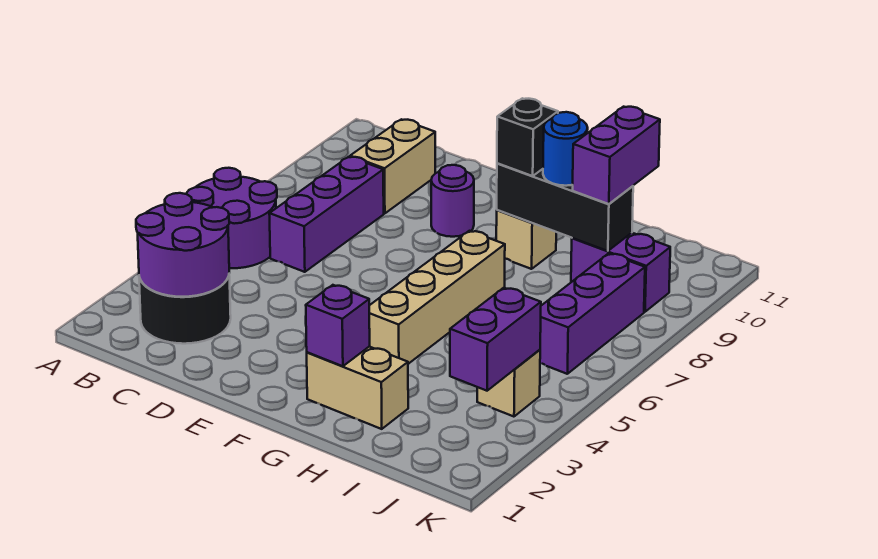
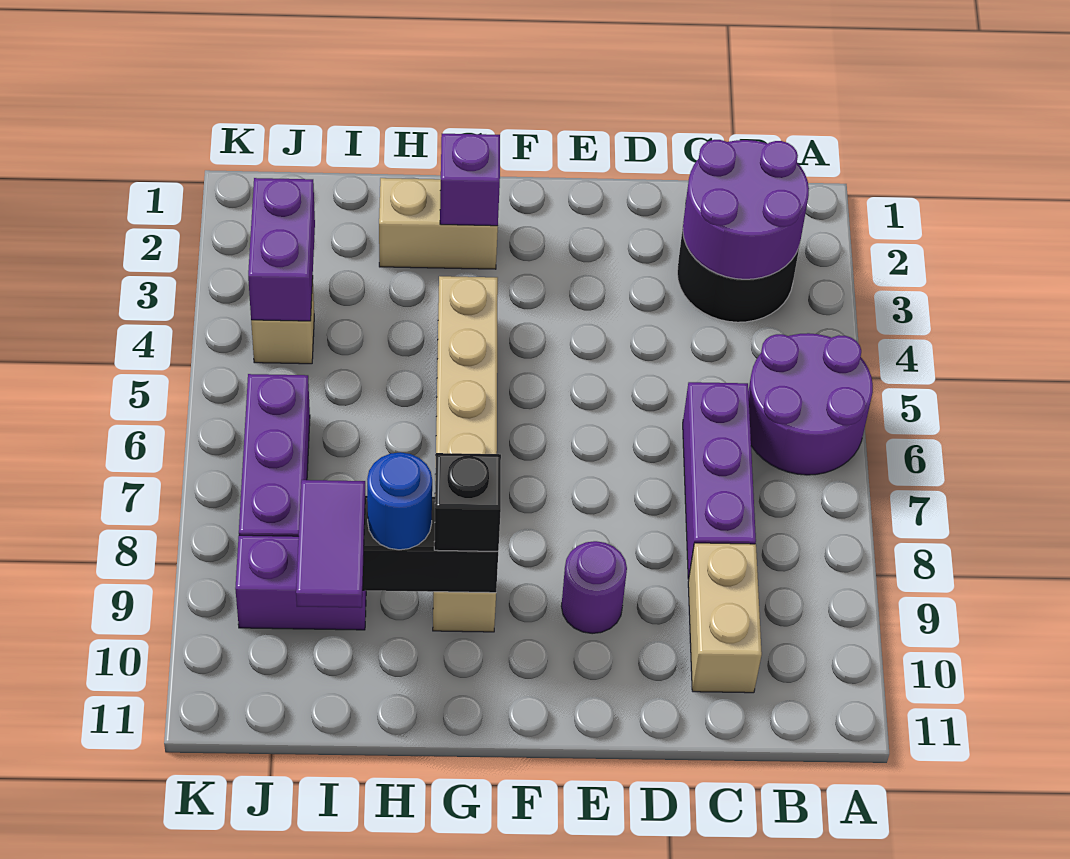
purple brick I9:I10 level 3 -> purple tile I9:I10 level 3

